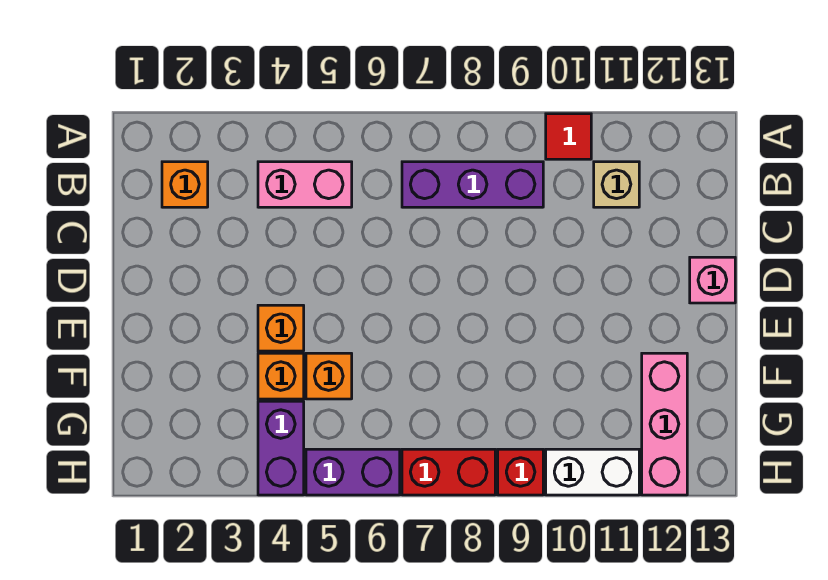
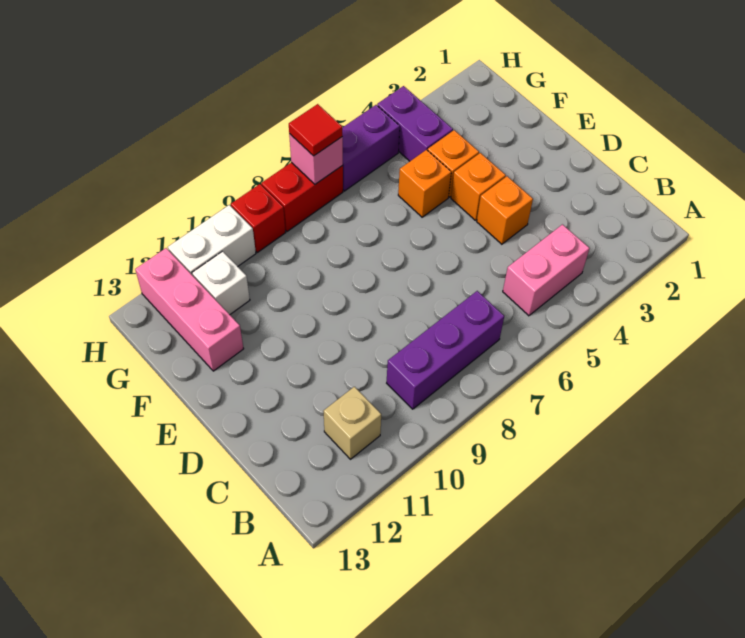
red tile A10 level 1 -> red tile H7 level 3
orange brick B2 level 1 -> orange brick D4 level 1
pink brick D13 level 1 -> pink brick H7 level 2
none -> white brick G11 level 1

